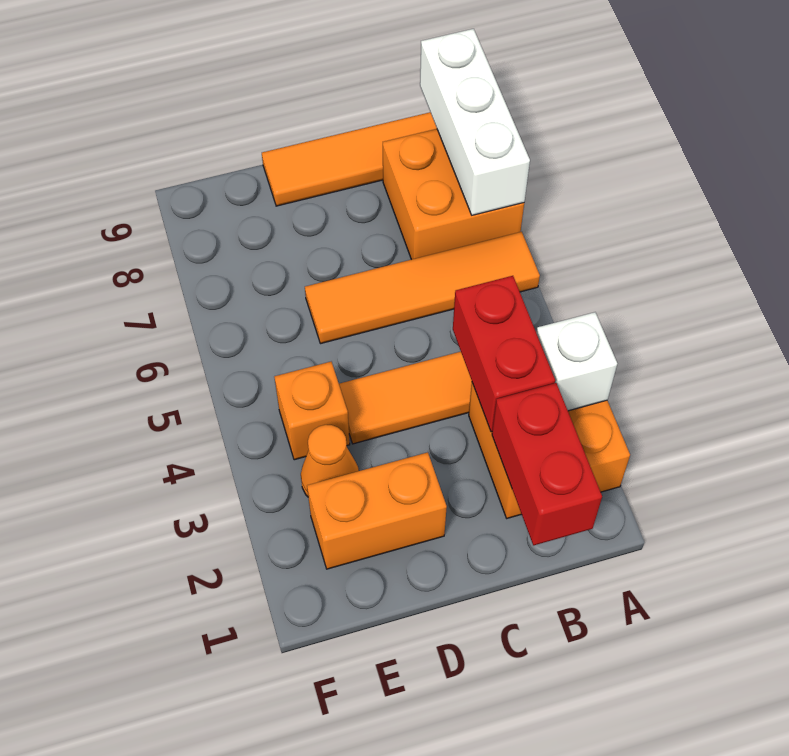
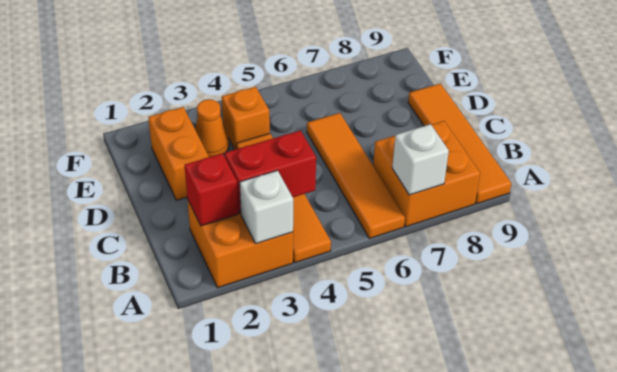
white brick A7:A9 level 2 -> white brick A7 level 2
red brick B1:B2 level 2 -> red brick B2 level 2

